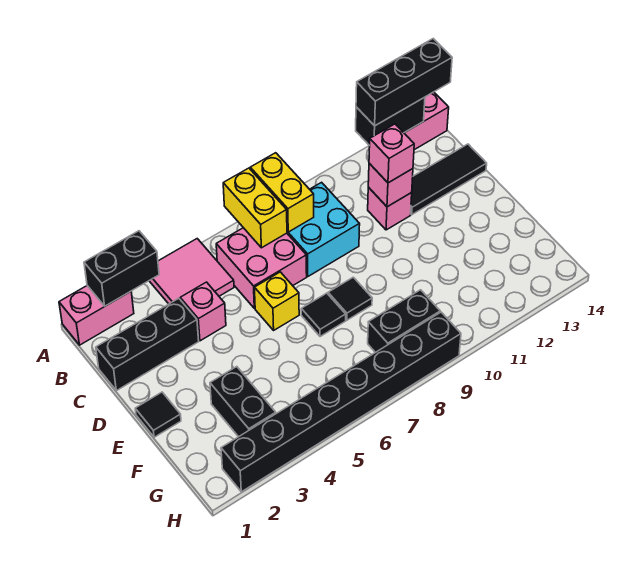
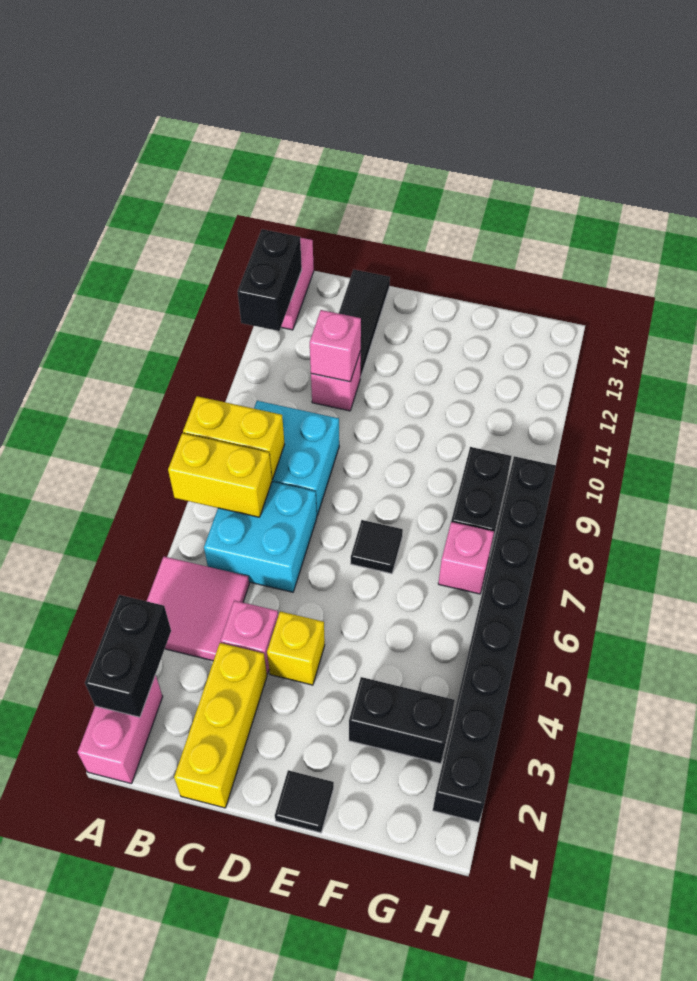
black brick A12:A14 level 3 -> none
pink brick B6:C7 level 1 -> cyan brick B6:C7 level 1
black brick C1:C3 level 1 -> yellow brick C1:C3 level 1
pink brick C11 level 3 -> pink brick G7 level 1
yellow brick D6 level 1 -> yellow brick D4 level 1
black tile E8 level 1 -> none

